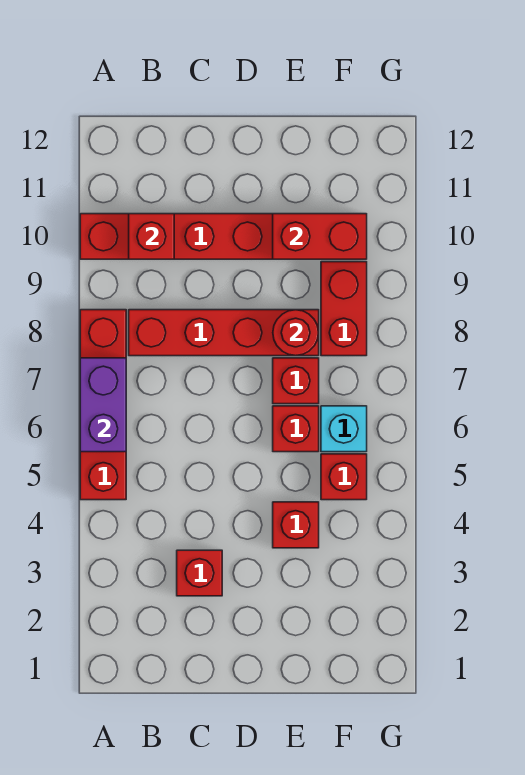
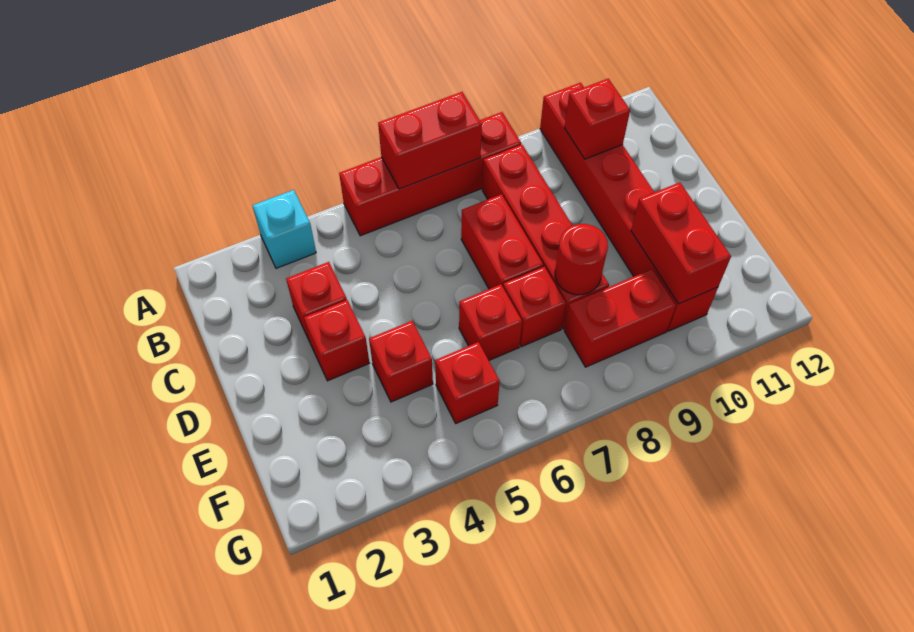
purple brick A6:A7 level 2 -> red brick A6:A7 level 2
none -> red brick C7:D7 level 1
none -> red brick D3 level 1
cyan brick F6 level 1 -> cyan brick A3 level 1

